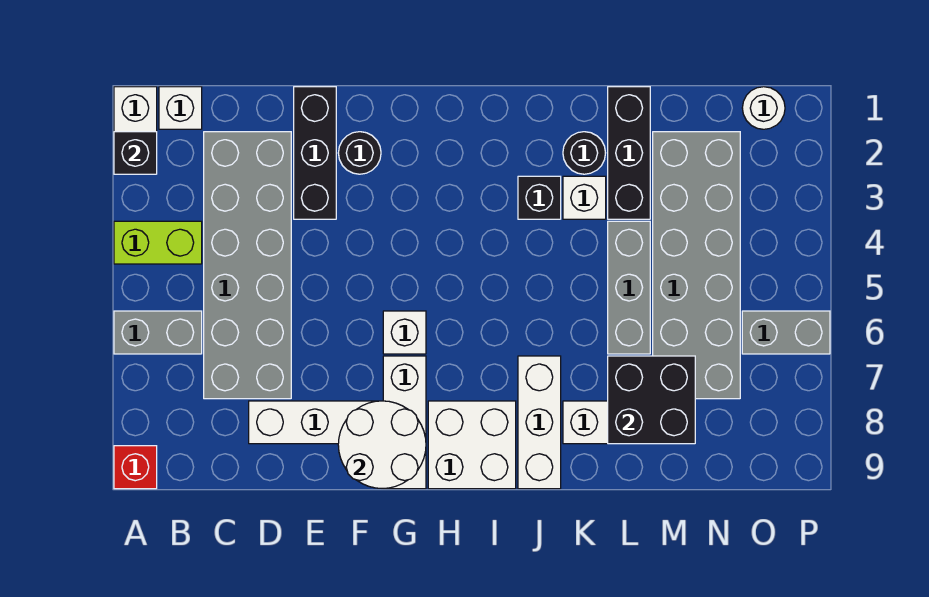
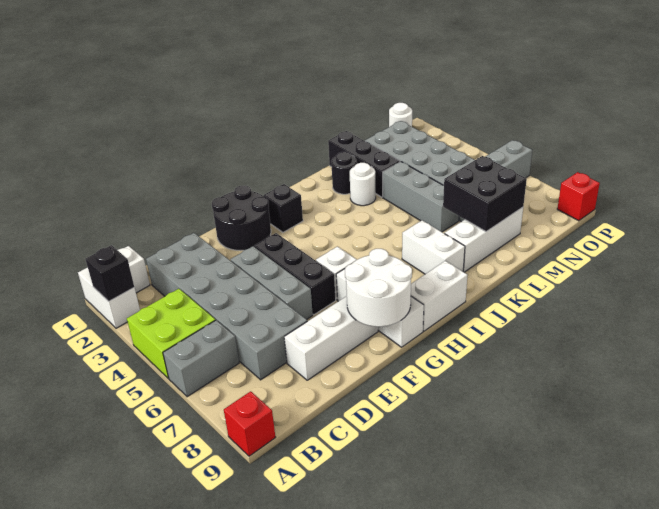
lime brick A4:B4 level 1 -> lime brick A4:B5 level 1
black brick E1:E3 level 1 -> black brick F4:F6 level 1
none -> grey brick E4:E6 level 1
black round brick F2 level 1 -> black round brick F1:G2 level 1
white brick H8:I9 level 1 -> white brick H9:I9 level 1
black brick J3 level 1 -> black brick H2 level 1
white brick J7:J9 level 1 -> white brick J7:J8 level 1
white brick K3 level 1 -> white round brick K3 level 1
none -> red brick P9 level 1

